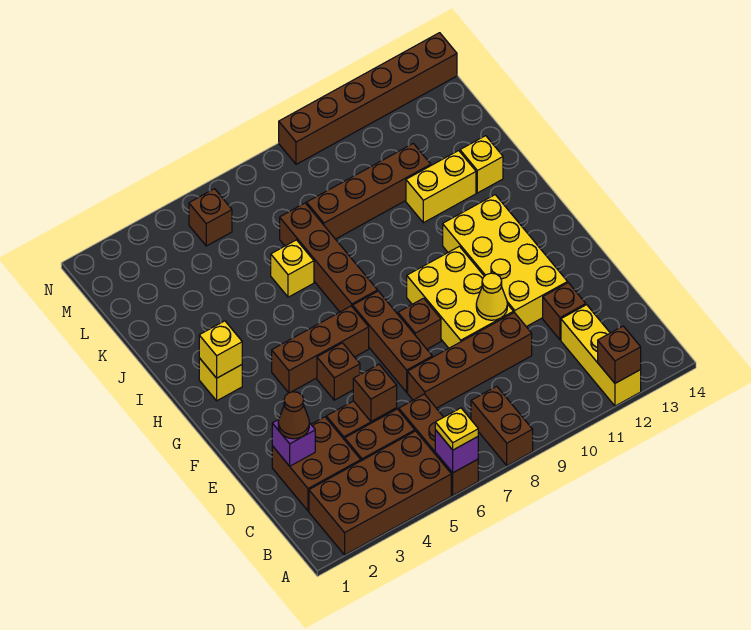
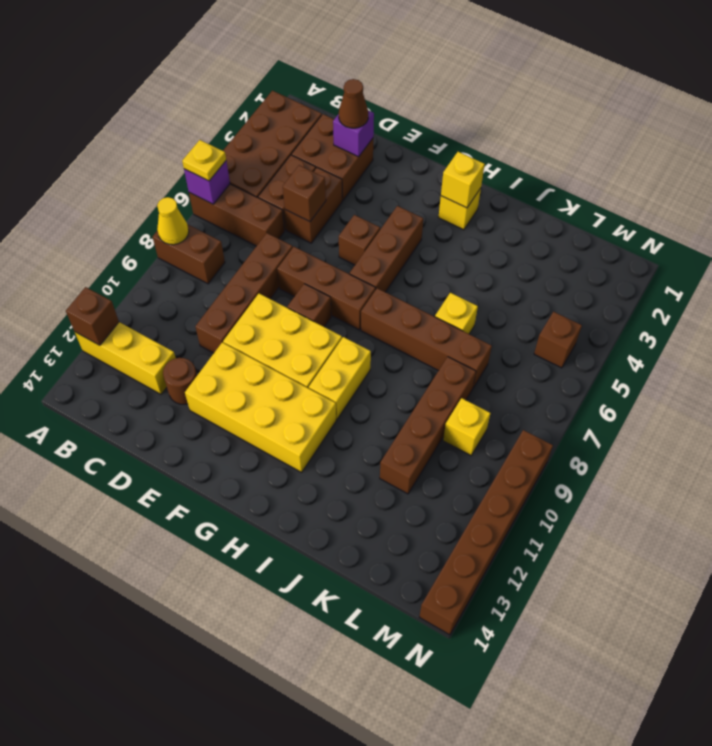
brown brick D12 level 1 -> brown round brick D12 level 1
yellow cone E10 level 2 -> yellow cone A8 level 2
yellow brick J11:J12 level 1 -> yellow brick H9:H10 level 1
yellow brick J13 level 1 -> yellow brick L9 level 1

